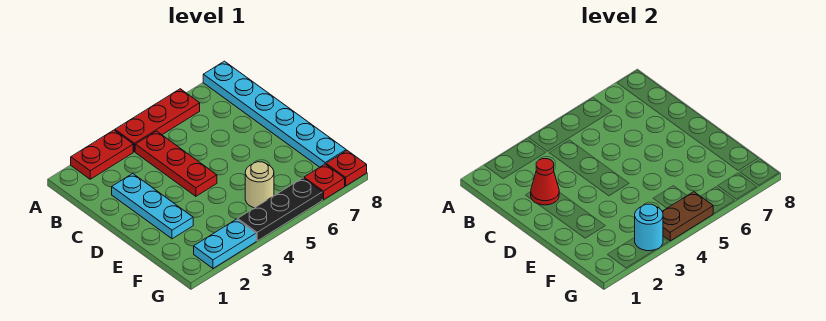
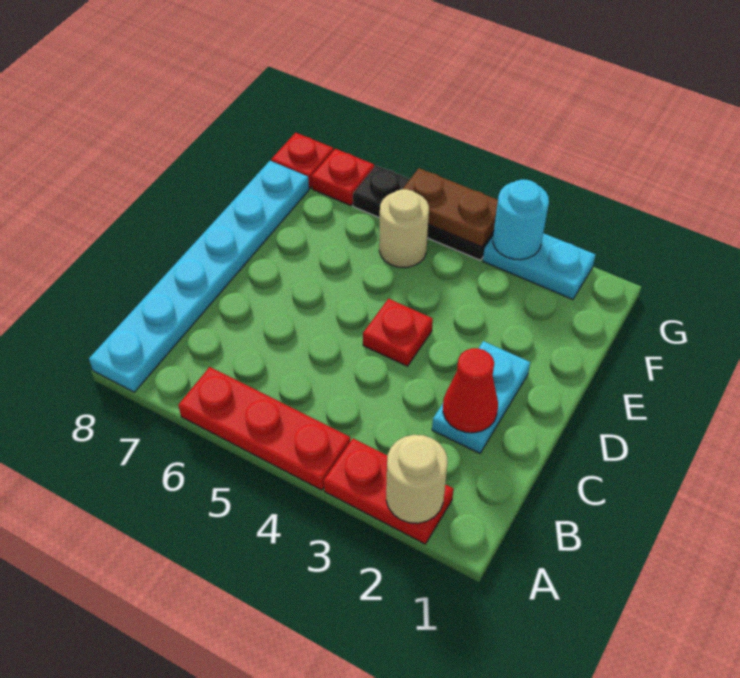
none -> tan round brick A2 level 2
red plate B4:D4 level 1 -> red plate D4 level 1
cyan plate C2:E2 level 1 -> cyan plate C2:D2 level 1

